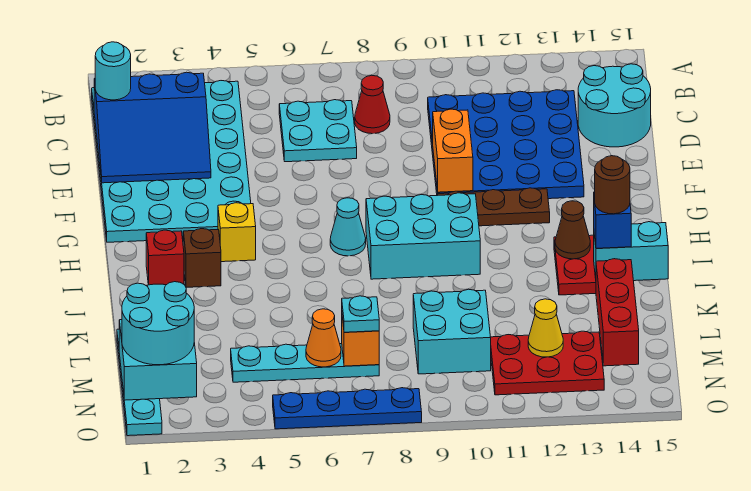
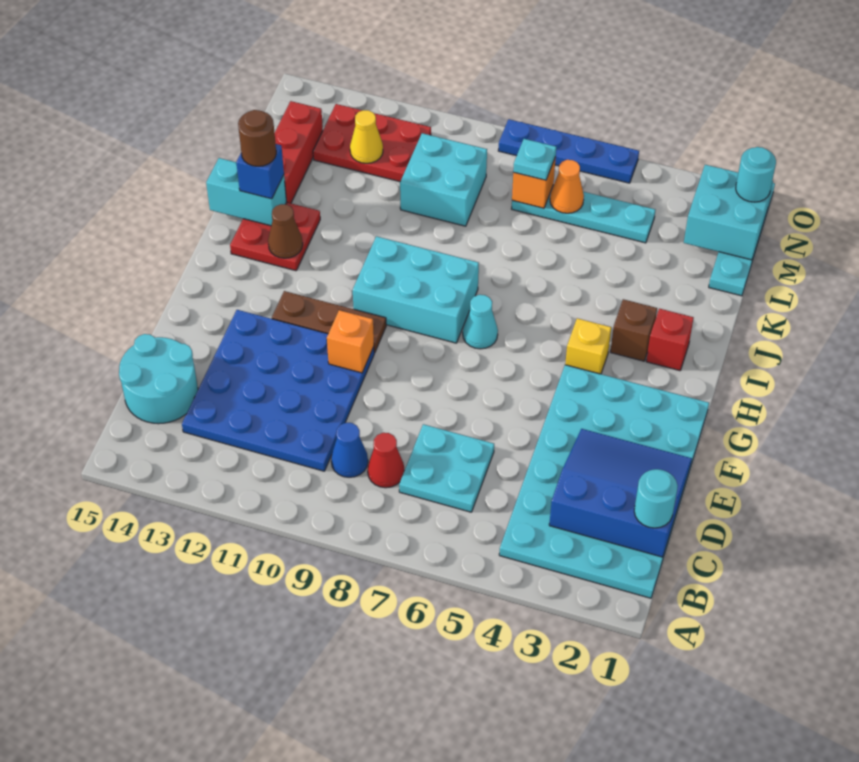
none -> blue cone C9 level 1
orange brick E10:F10 level 2 -> orange brick F10 level 2
cyan round brick M1:N2 level 3 -> cyan round brick N1 level 3

